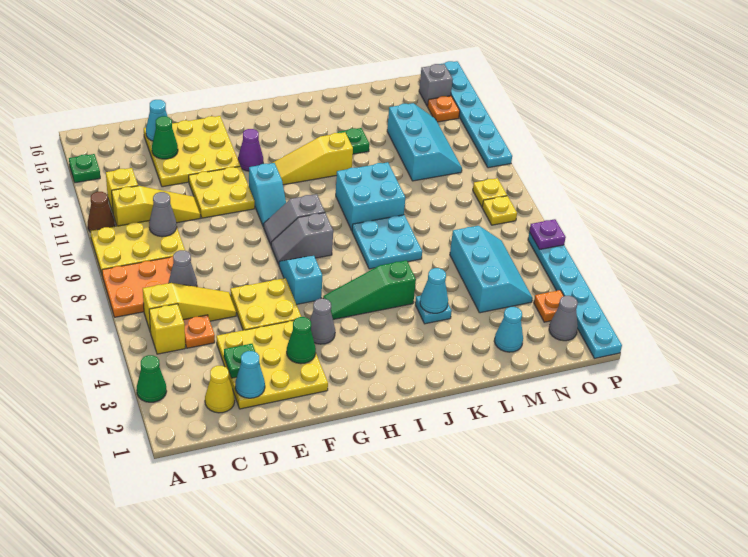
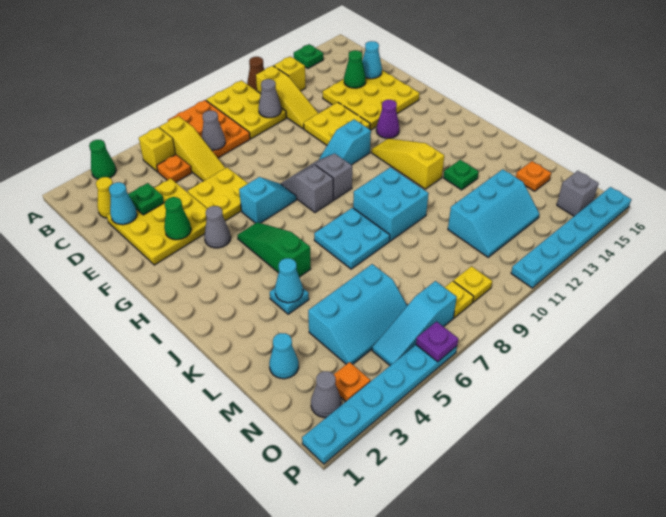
none -> cyan slope O5:O7 level 1 top 7
orange plate O14 level 1 -> orange plate M15 level 1

